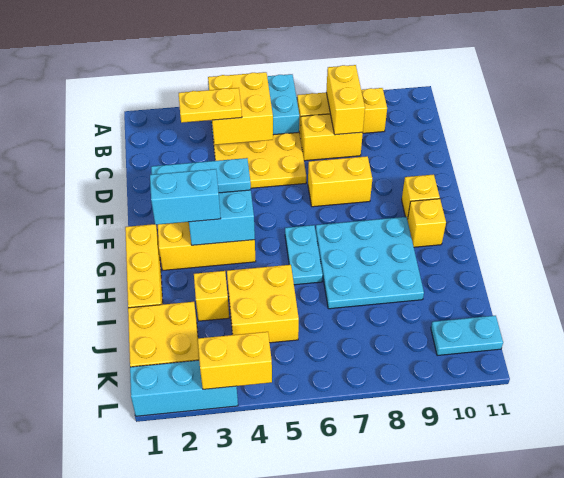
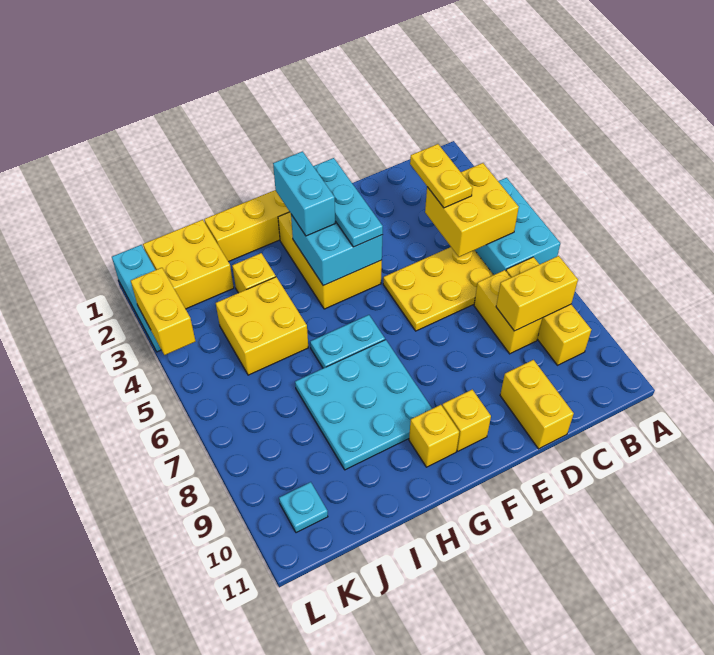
yellow plate C4:D6 level 1 -> yellow plate C5:E6 level 1
yellow brick E7:E8 level 1 -> yellow brick D10:D11 level 1
cyan plate K10:K11 level 1 -> cyan plate K10 level 1

